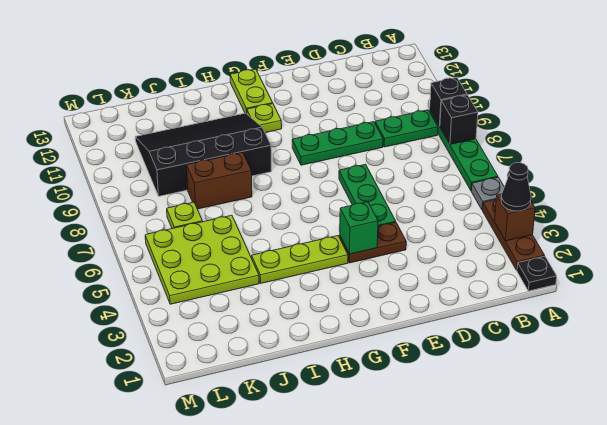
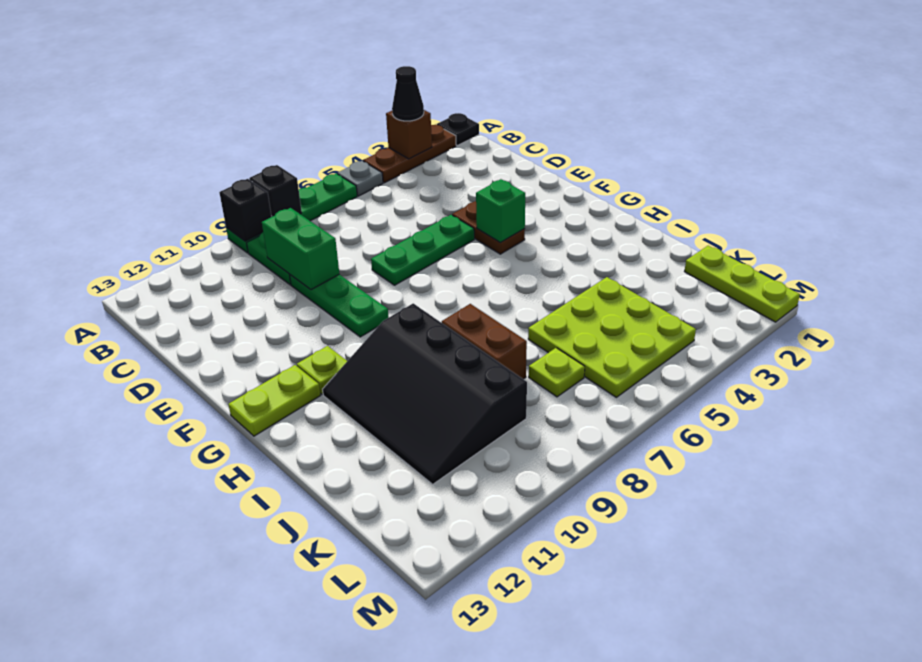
none -> green brick C9:D9 level 2
lime plate G4:I4 level 1 -> lime plate K1:M1 level 1

